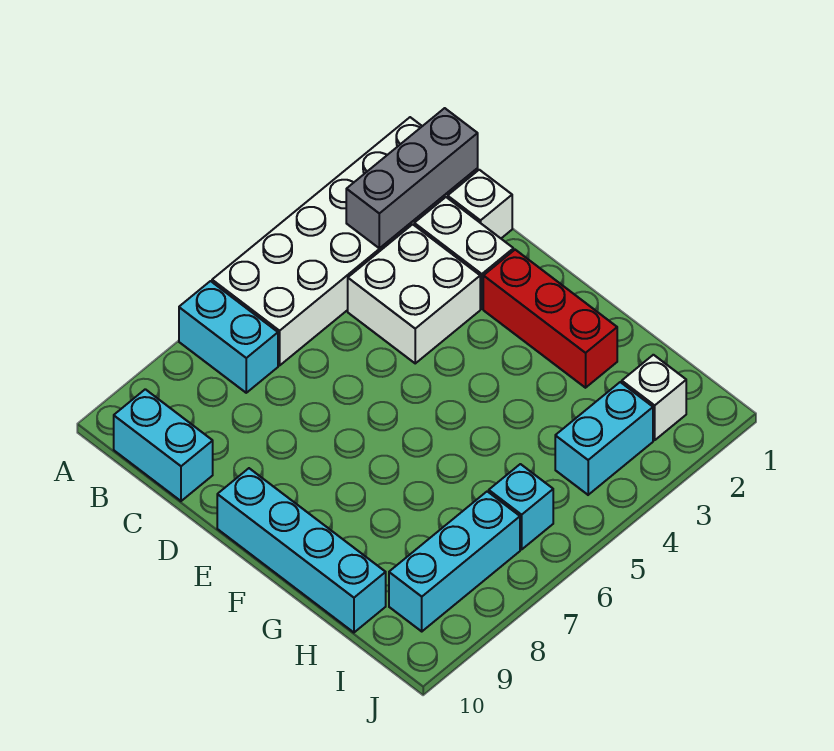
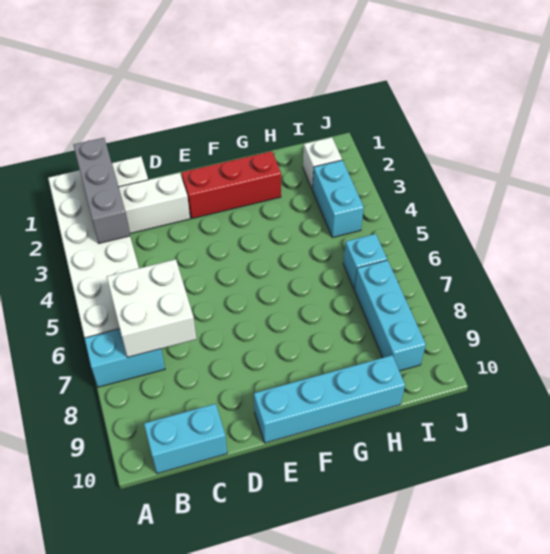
white brick C3:D4 level 1 -> white brick B6:C7 level 2

